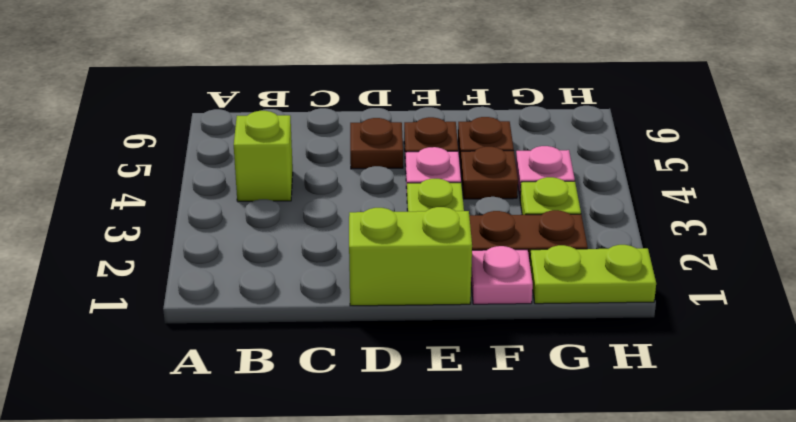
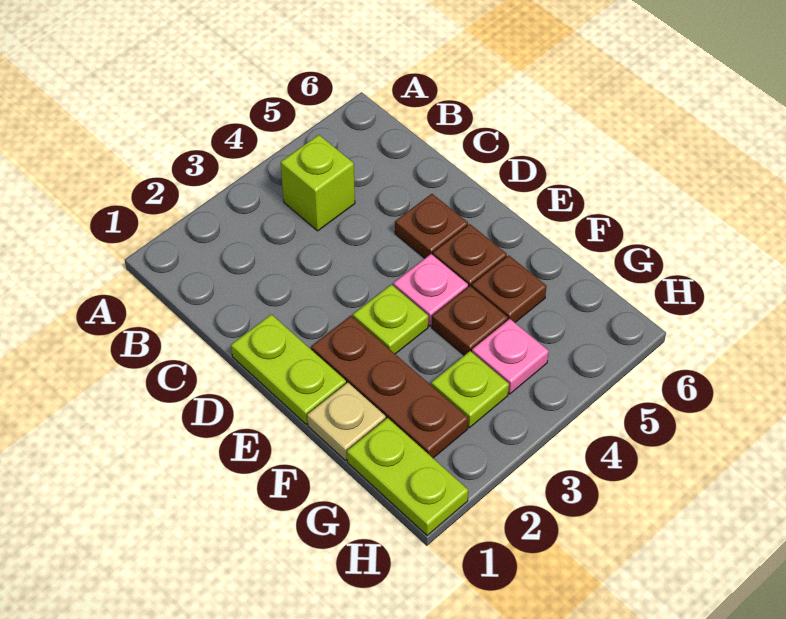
lime brick D1:E1 level 1 -> lime plate D1:E1 level 1
pink plate F1 level 1 -> tan plate F1 level 1

